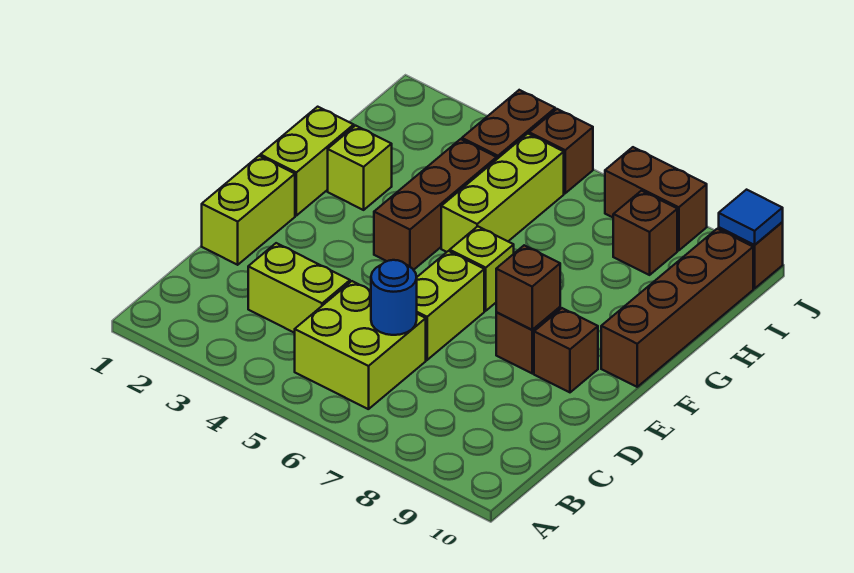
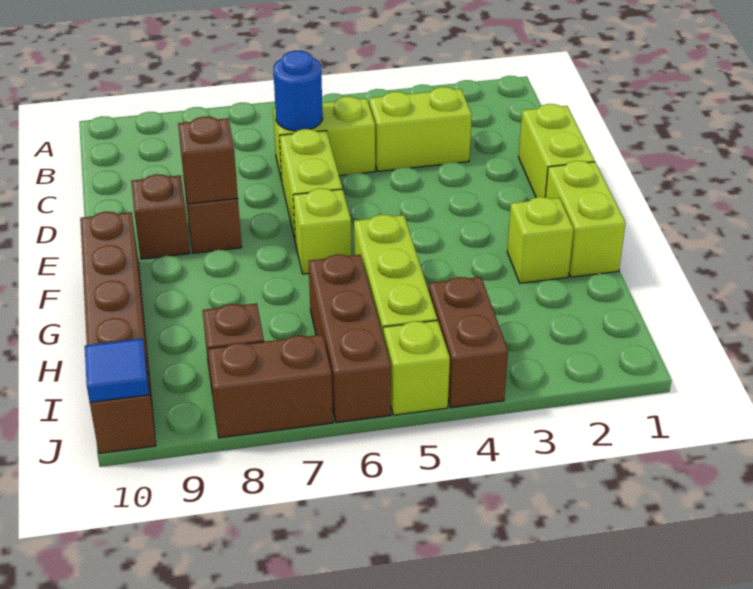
lime brick B5:C6 level 1 -> lime brick C5:C6 level 1
brown brick F4:H4 level 1 -> brown brick H6:J6 level 1
brown brick J5 level 1 -> lime brick J5 level 1

